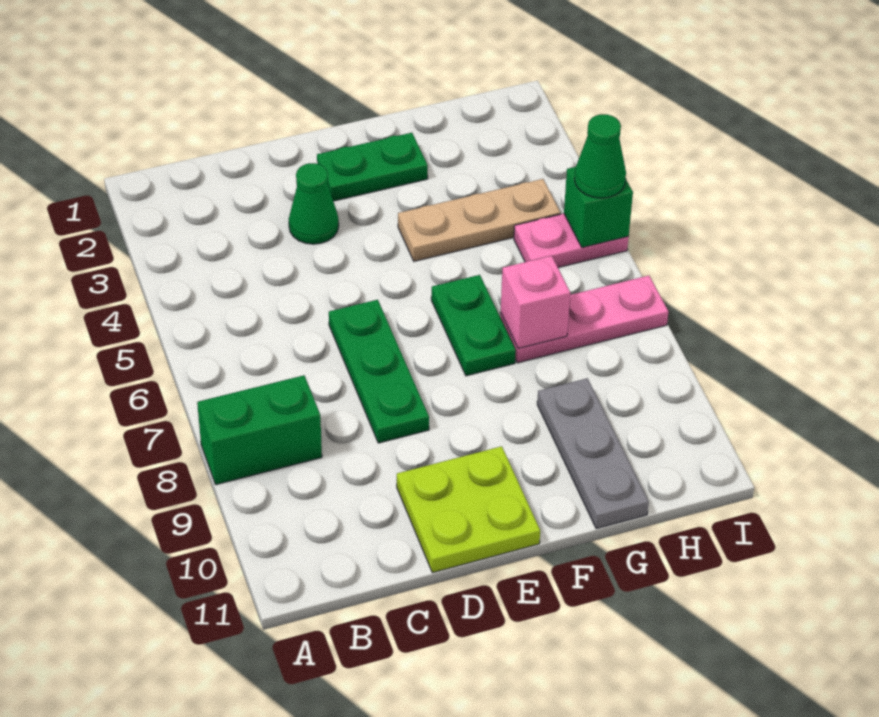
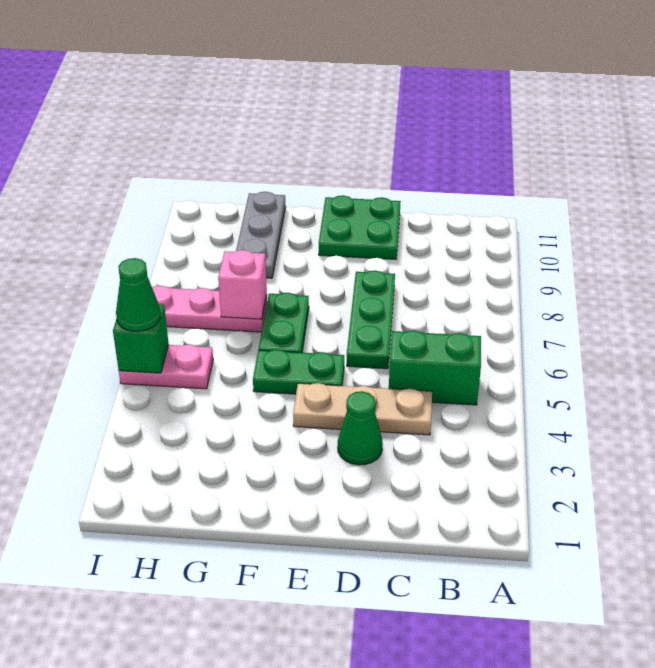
green brick A8:B8 level 1 -> green brick B5:C5 level 1
lime plate D10:E11 level 1 -> green plate D10:E11 level 1
green plate E2:F2 level 1 -> green plate E5:F5 level 1
tan plate F4:H4 level 1 -> tan plate C4:E4 level 1

